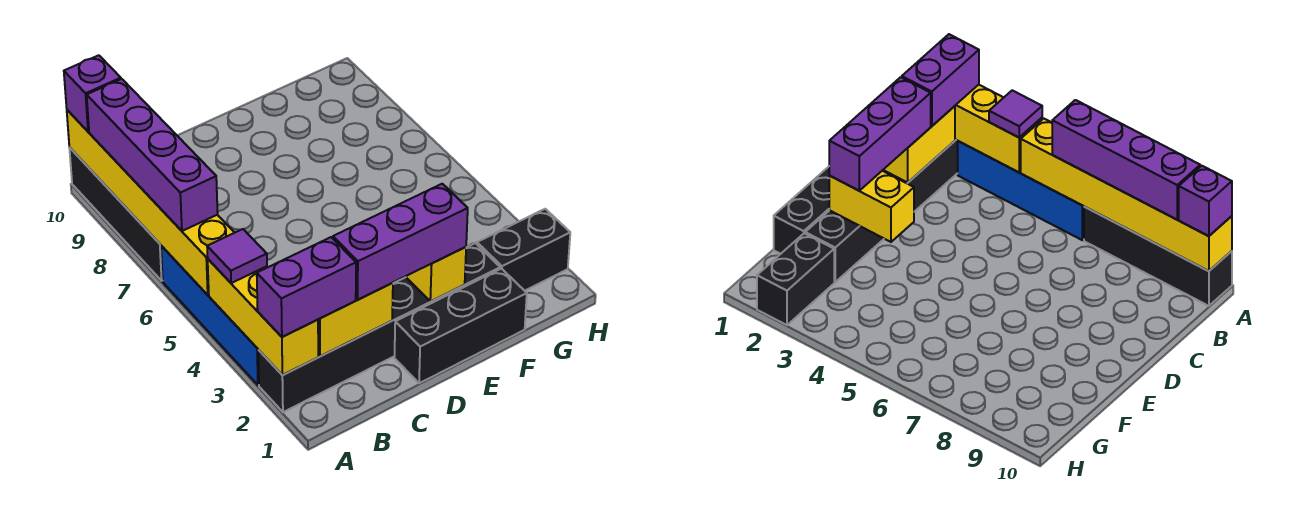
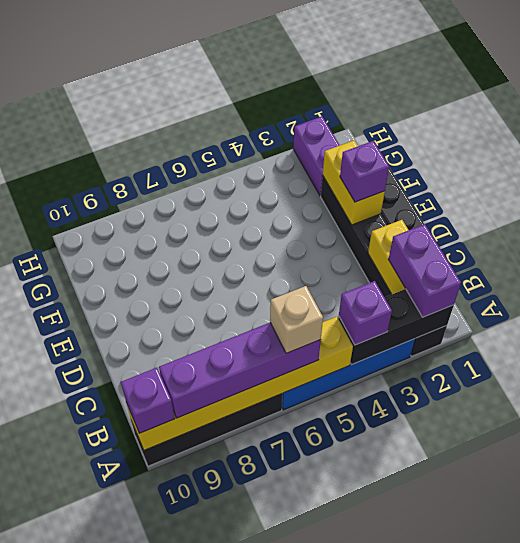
yellow brick A2:A4 level 2 -> black brick A2:A4 level 2
purple tile A4 level 3 -> purple brick A4 level 3
none -> tan brick A6 level 4
purple brick C2:E2 level 3 -> purple brick E2 level 3
yellow brick E2:E3 level 2 -> yellow brick E2:F2 level 2
black brick G2:H2 level 1 -> purple brick G2:H2 level 1

